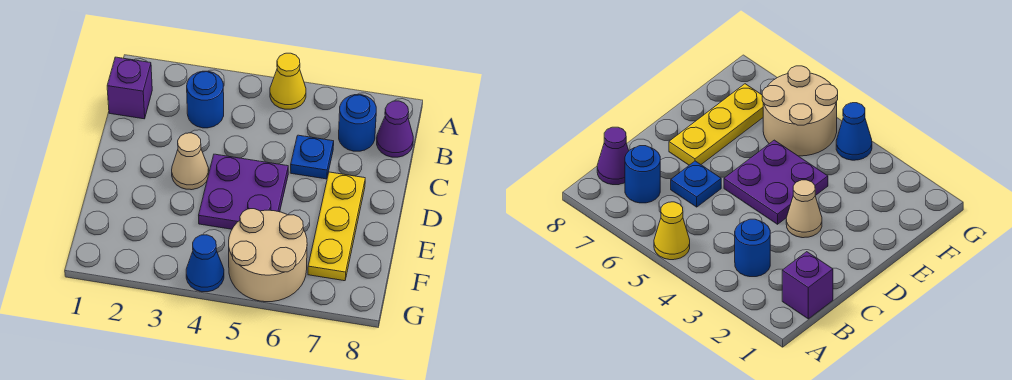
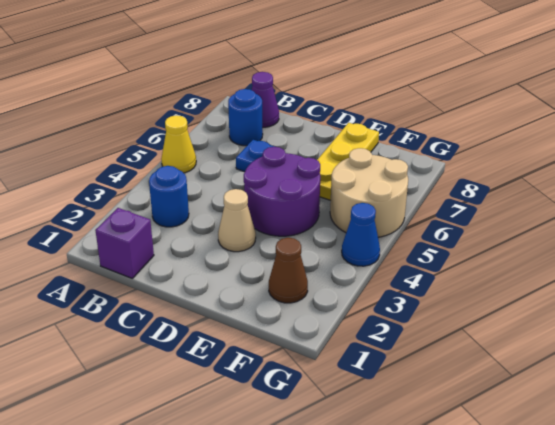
purple plate D4:E5 level 1 -> purple round brick D4:E5 level 1
yellow plate D7:F7 level 1 -> yellow plate E6:E8 level 1
none -> brown cone F2 level 1

